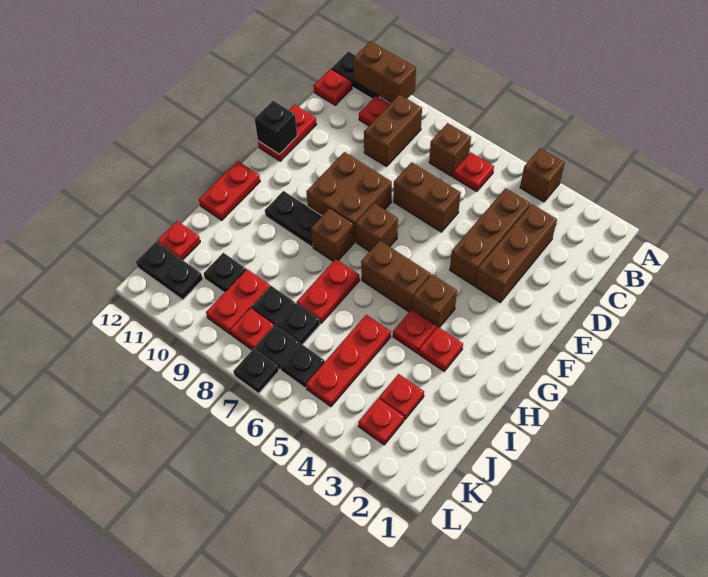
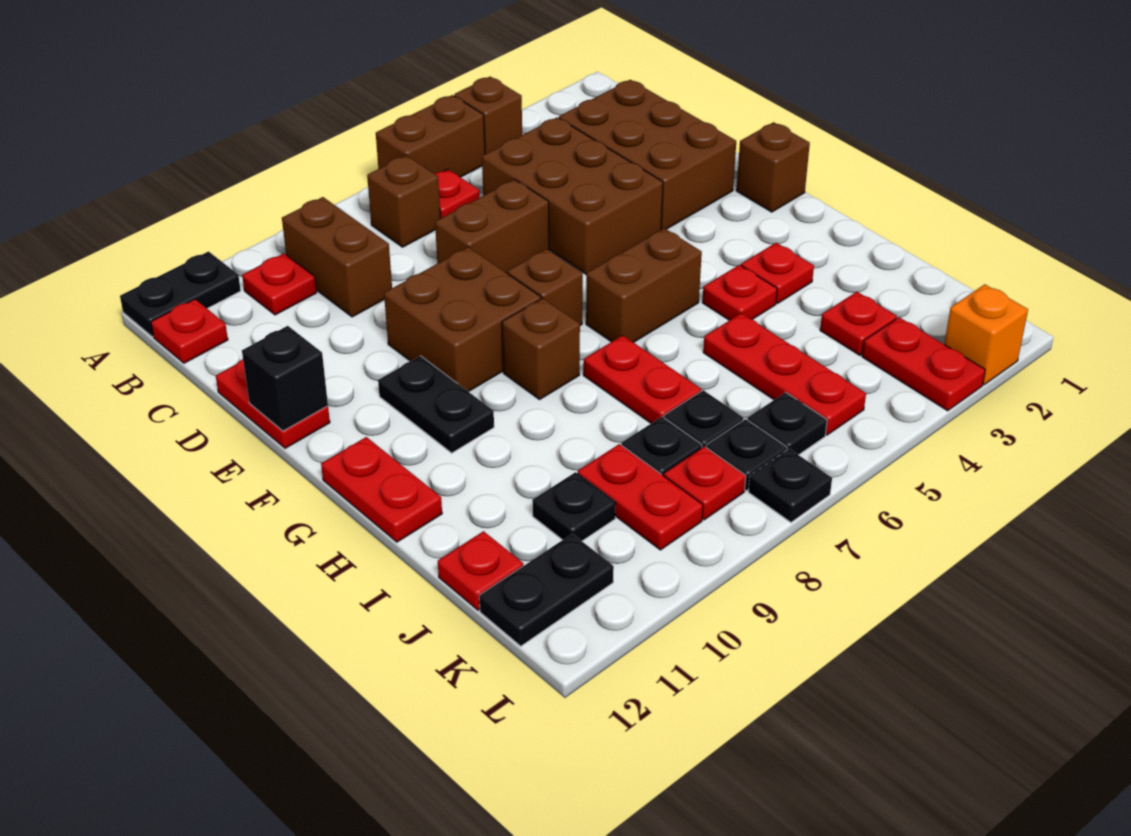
brown brick A10:A11 level 2 -> brown brick A5:A6 level 1
brown brick C3:E3 level 1 -> brown brick C2:E3 level 1
brown brick C4:E4 level 1 -> brown brick C4:E5 level 1
brown brick G4 level 1 -> brown brick F1 level 1
black plate G9:G10 level 1 -> black plate F10:G10 level 1
red plate K3 level 1 -> red plate K3:L3 level 1
none -> orange brick L2 level 1

